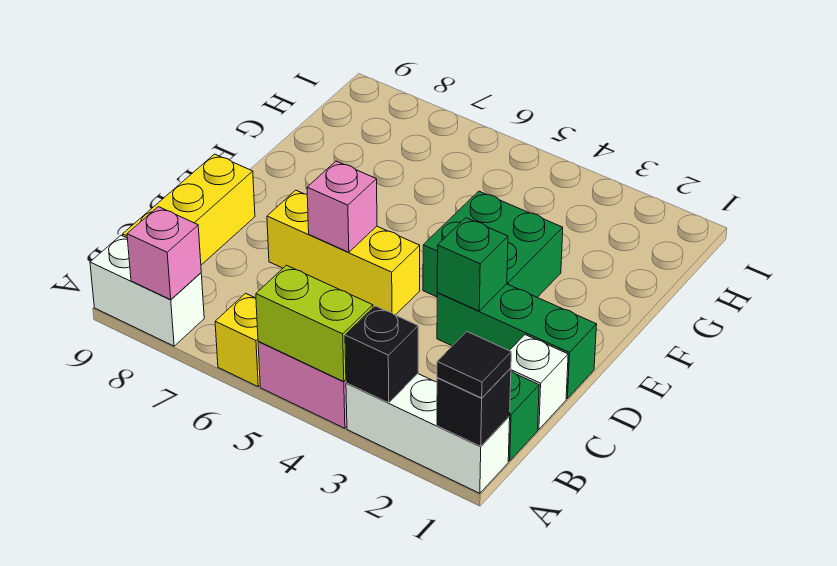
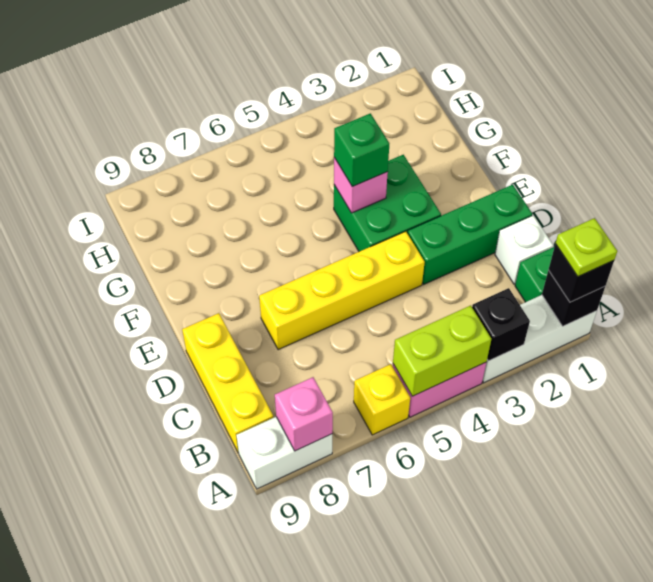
black tile A1 level 3 -> black brick A1 level 3
none -> lime plate A1 level 4
green brick D3 level 2 -> green brick F4 level 3
yellow brick D5:D7 level 1 -> yellow brick D4:D7 level 1
pink brick D6 level 2 -> pink brick F4 level 2

